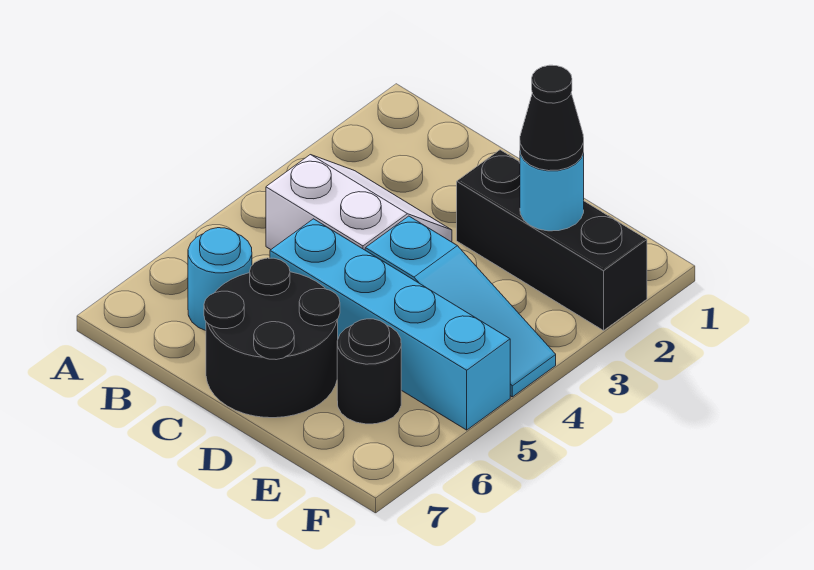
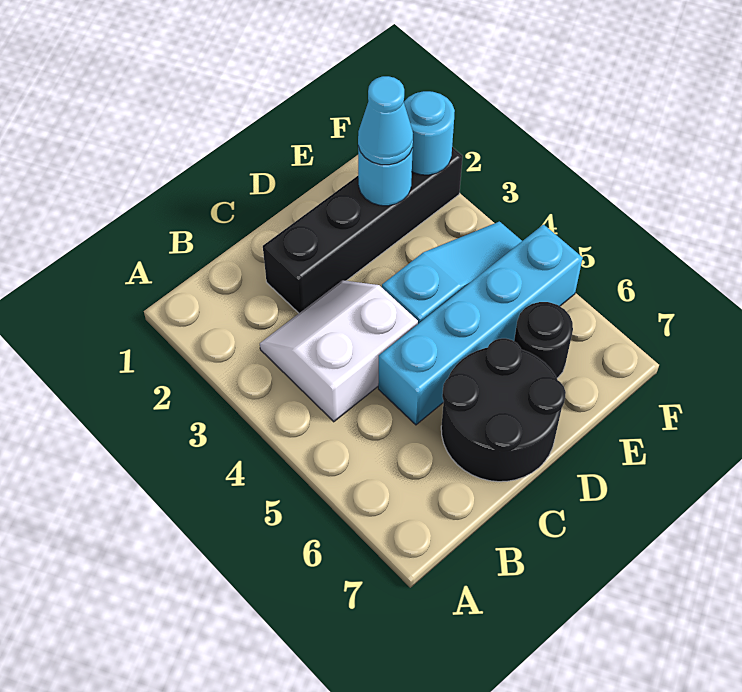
cyan round brick B6 level 1 -> cyan round brick F2 level 2
black brick D2:F2 level 1 -> black brick C2:F2 level 1
black cone E2 level 3 -> cyan cone E2 level 3

